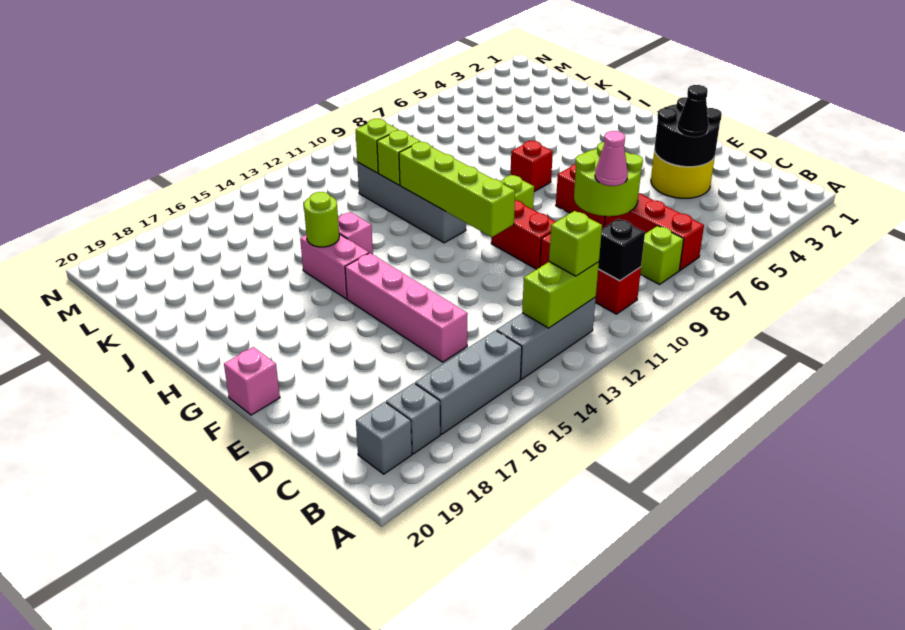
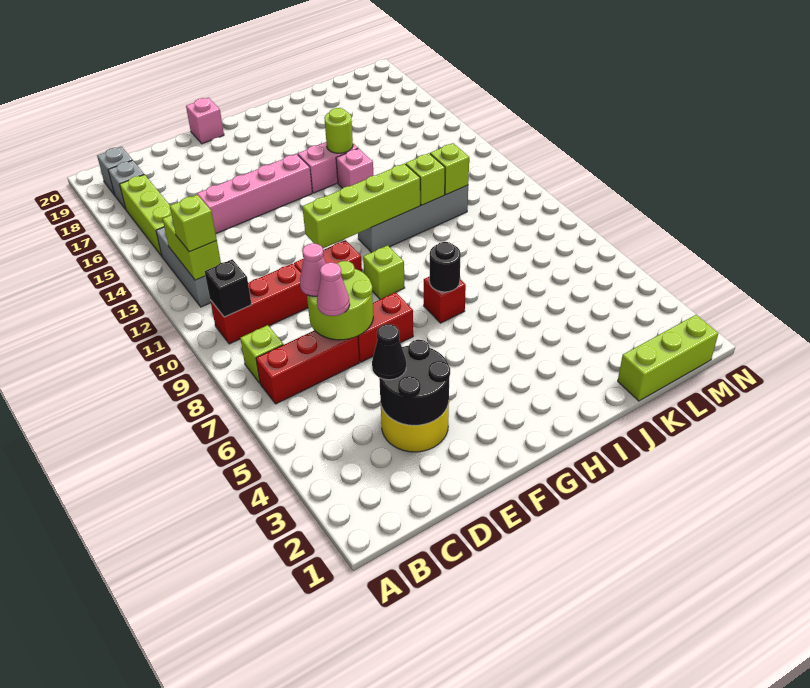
grey brick B15:B17 level 1 -> lime brick B15:B17 level 1
none -> pink cone D7 level 3
none -> black round brick H7 level 2
none -> lime brick K1:M1 level 1

